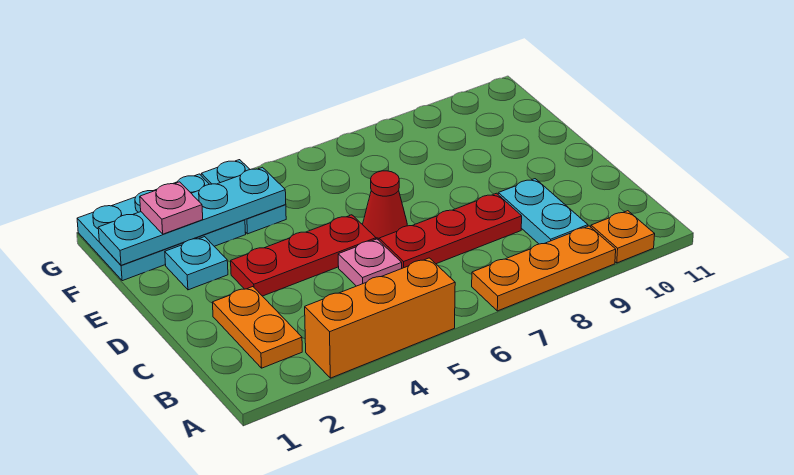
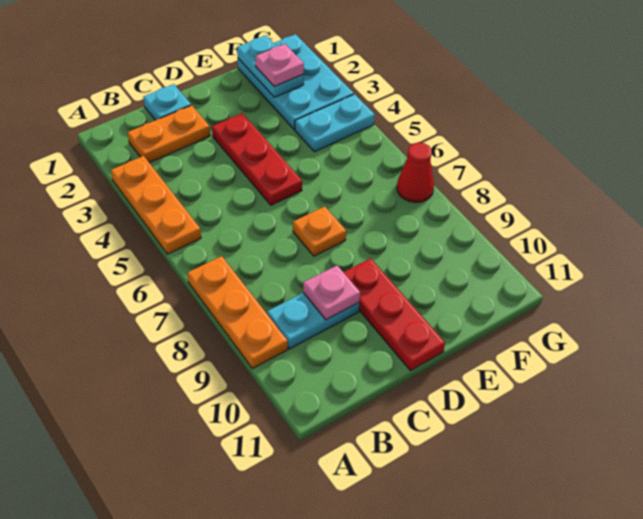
orange brick A3:A5 level 1 -> orange plate A3:A5 level 1
orange plate A10 level 1 -> orange plate D7 level 1
pink plate C5 level 1 -> pink plate C9 level 2
red plate C6:C8 level 1 -> red plate D9:D11 level 1
red cone D6 level 1 -> red cone G7 level 1
cyan plate E2 level 1 -> cyan plate C1 level 1
cyan plate F1:F4 level 2 -> cyan plate F1:F2 level 2

